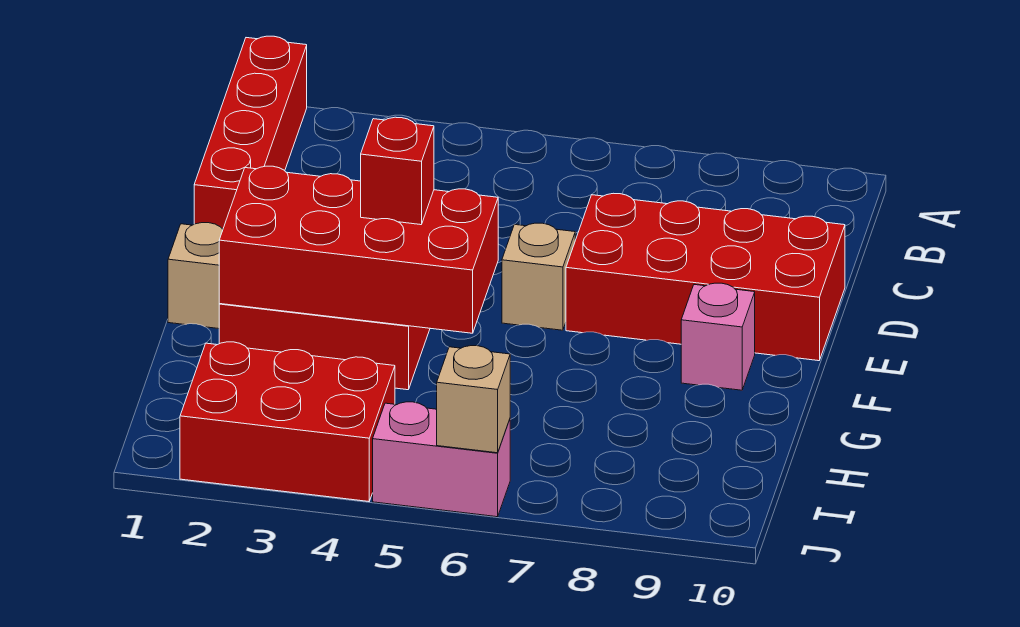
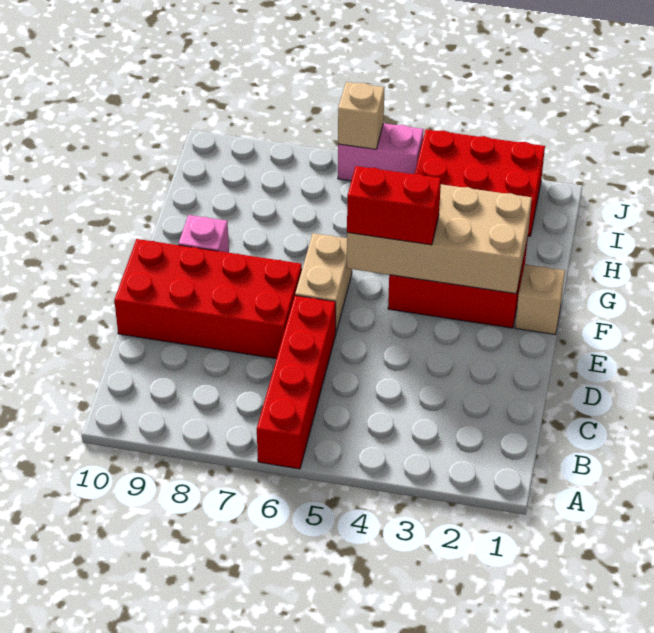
red brick A1:D1 level 1 -> red brick A6:D6 level 1
tan brick E6 level 1 -> tan brick E6:F6 level 1
red brick F2:G5 level 2 -> tan brick F2:G5 level 2
red brick F4 level 3 -> red brick F4:F5 level 3

